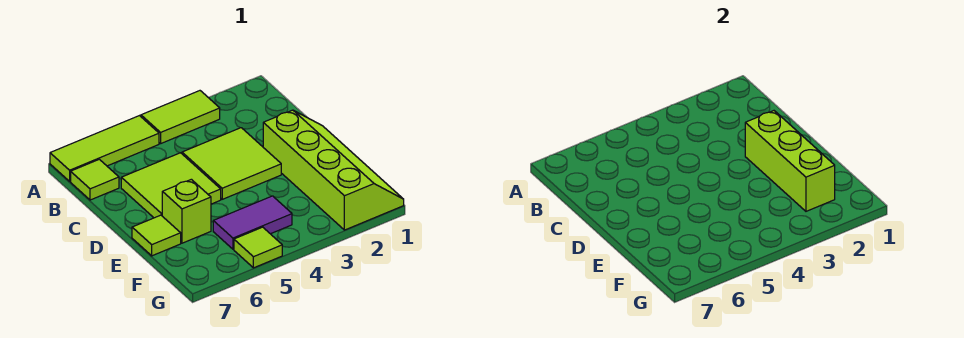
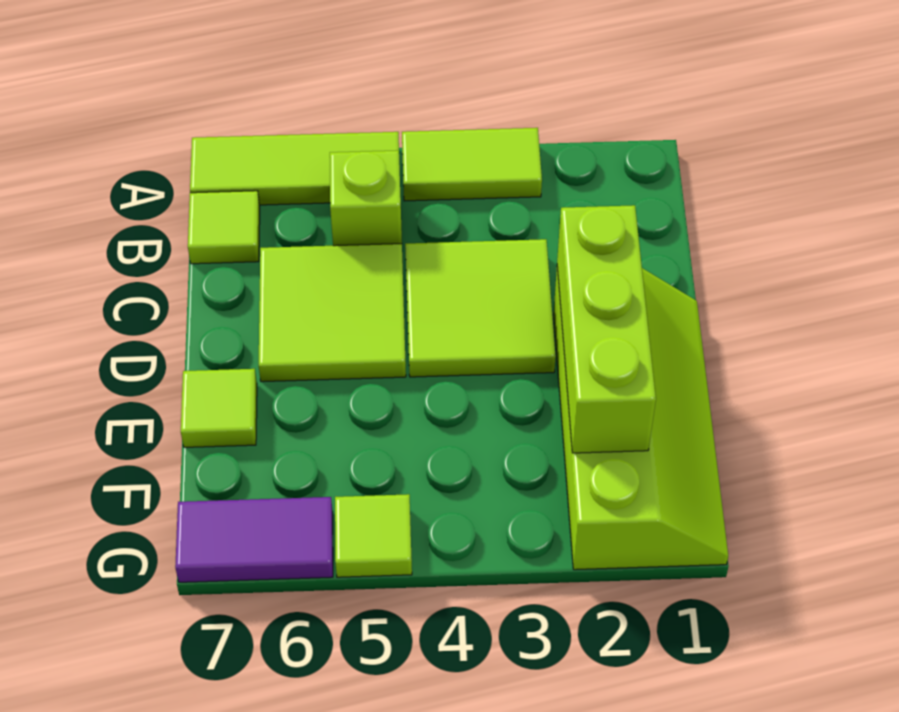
lime brick E6 level 1 -> lime brick B5 level 1
purple tile F4:F5 level 1 -> purple tile G6:G7 level 1

